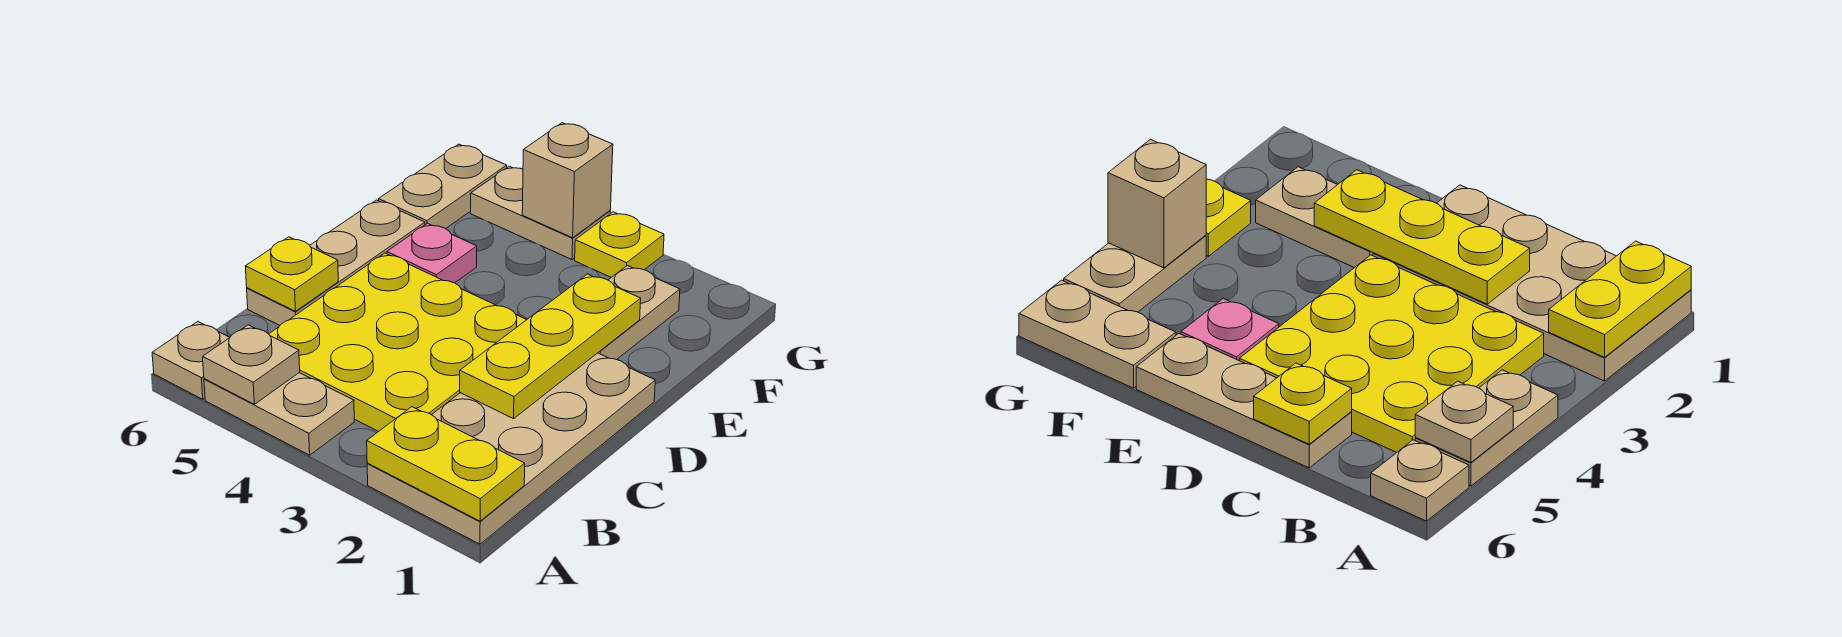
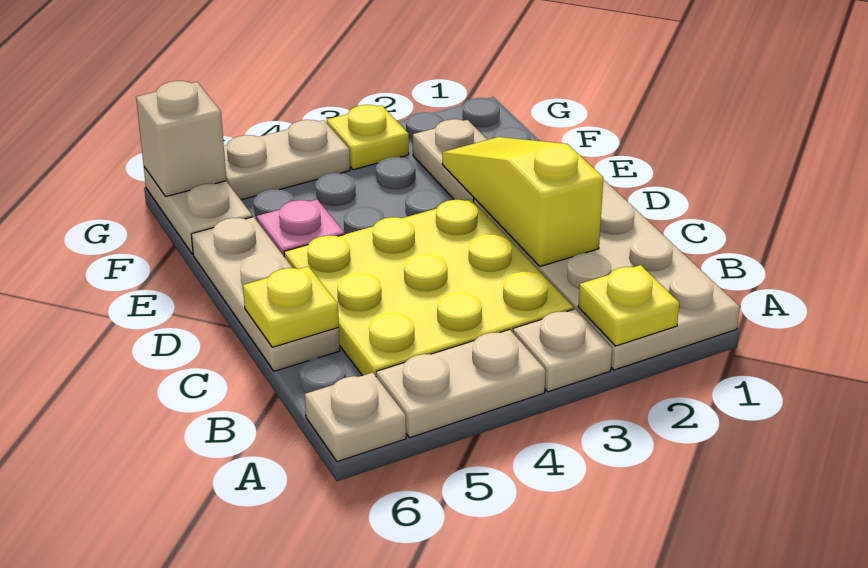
yellow plate A1:A2 level 2 -> yellow plate A2 level 2
tan plate A5 level 2 -> tan plate A3 level 1
yellow plate C2:E2 level 2 -> yellow slope C2:E2 level 2 top C
tan brick G4 level 2 -> tan brick G6 level 2

